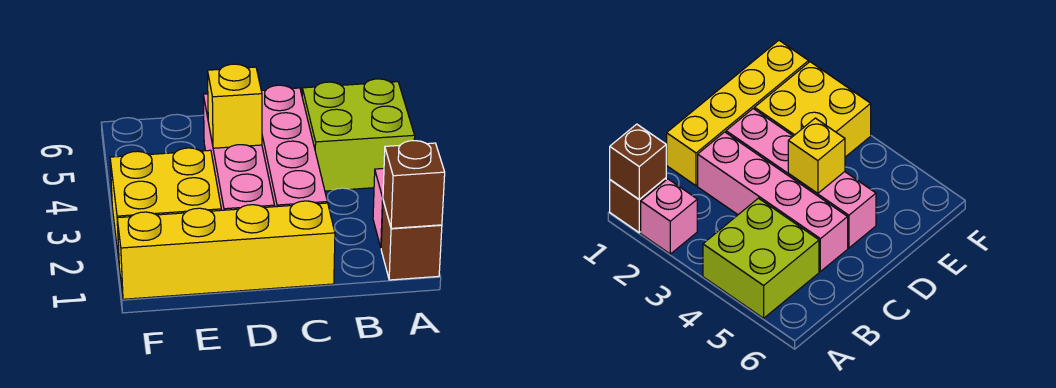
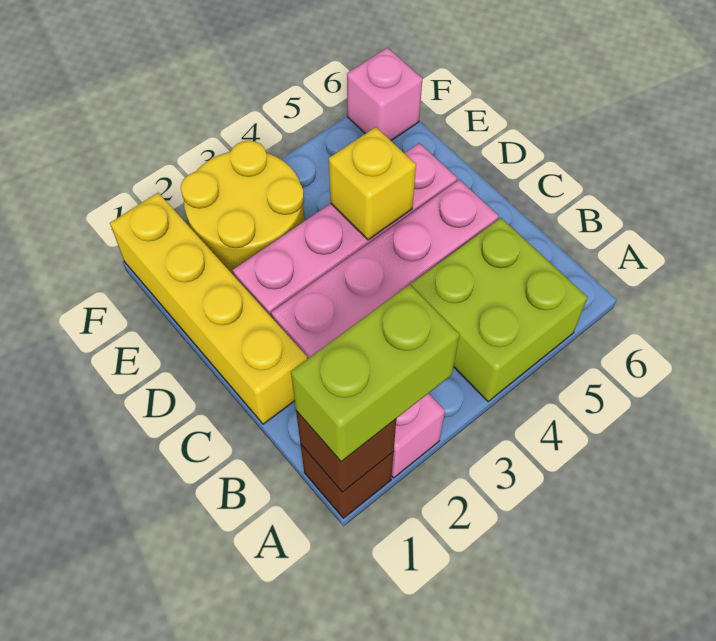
none -> lime brick A1:A2 level 3
yellow brick E2:F3 level 1 -> yellow round brick E2:F3 level 1
none -> pink brick F6 level 1

